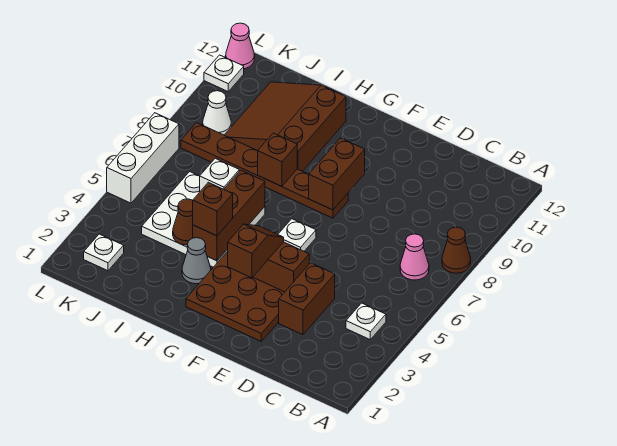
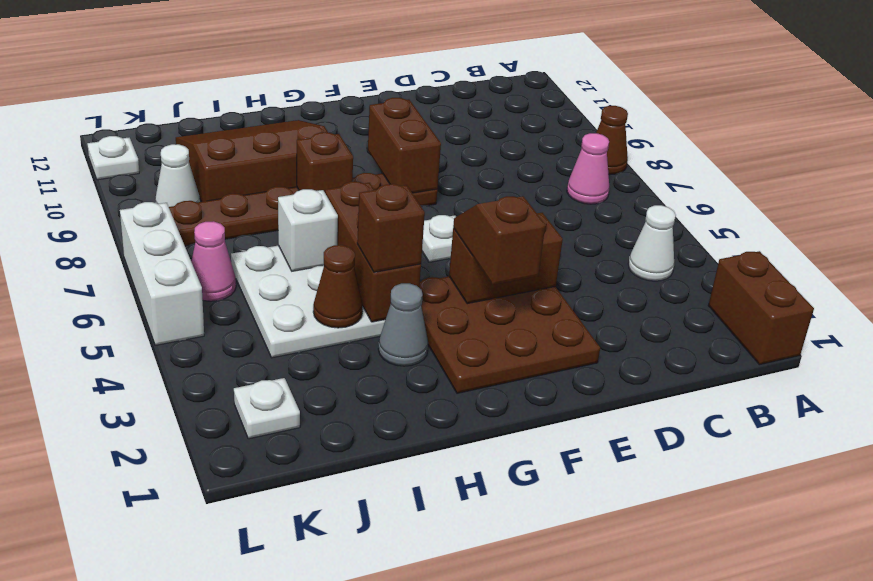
white plate B4 level 1 -> white cone B4 level 1
brown brick D3:D4 level 1 -> brown brick A1:A2 level 1
brown slope H9:J11 level 1 top H -> brown slope H9:J11 level 1 top 9
pink cone L12 level 1 -> pink cone K6 level 1

